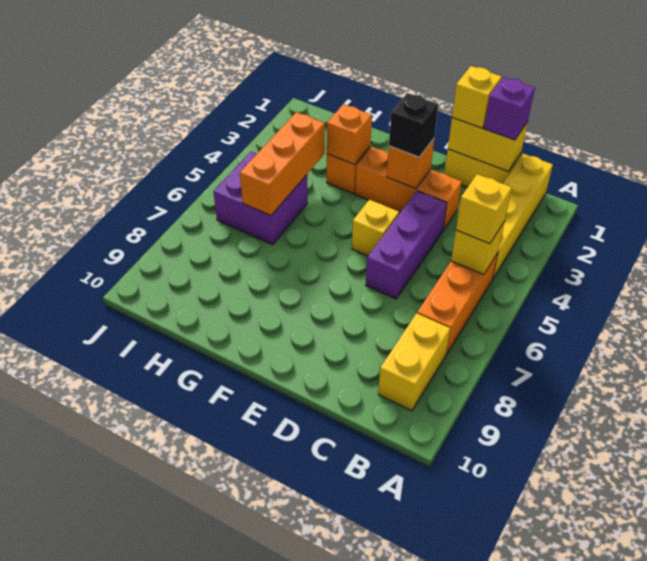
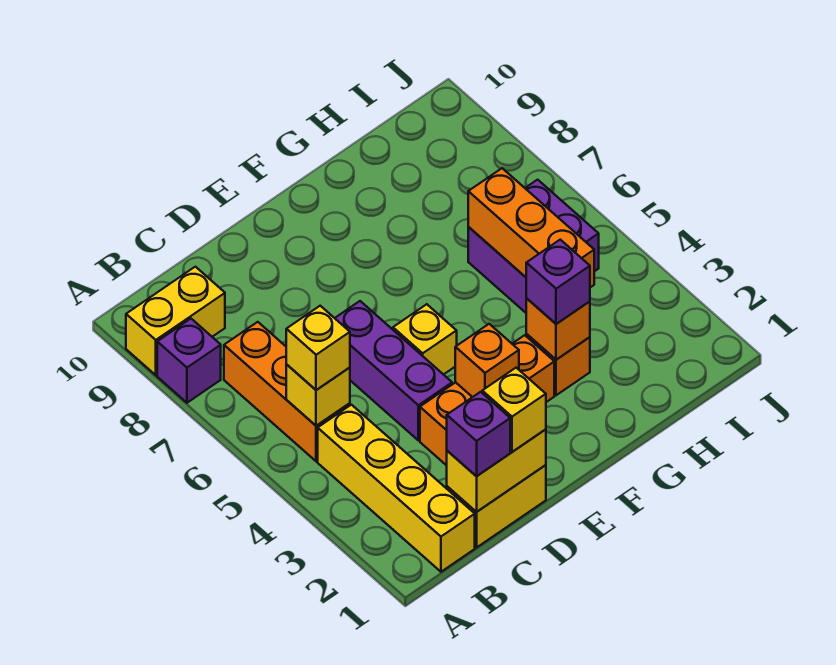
none -> purple brick A8 level 1
yellow brick B8:B9 level 1 -> yellow brick A9:B9 level 1
black brick E3 level 3 -> none
none -> purple brick G3 level 3

